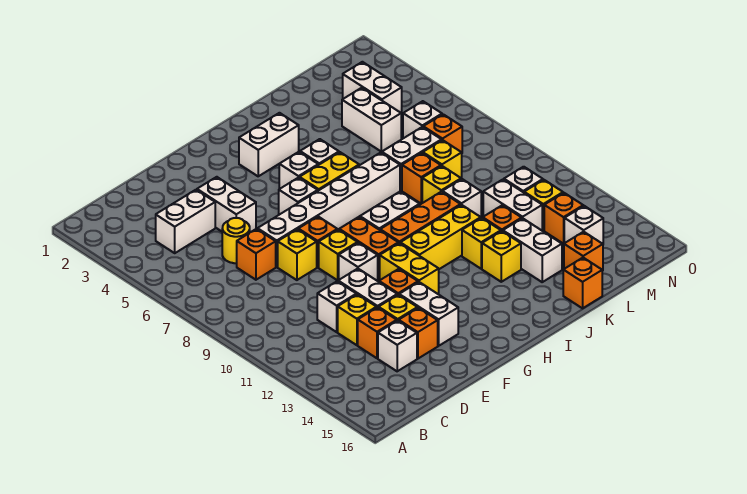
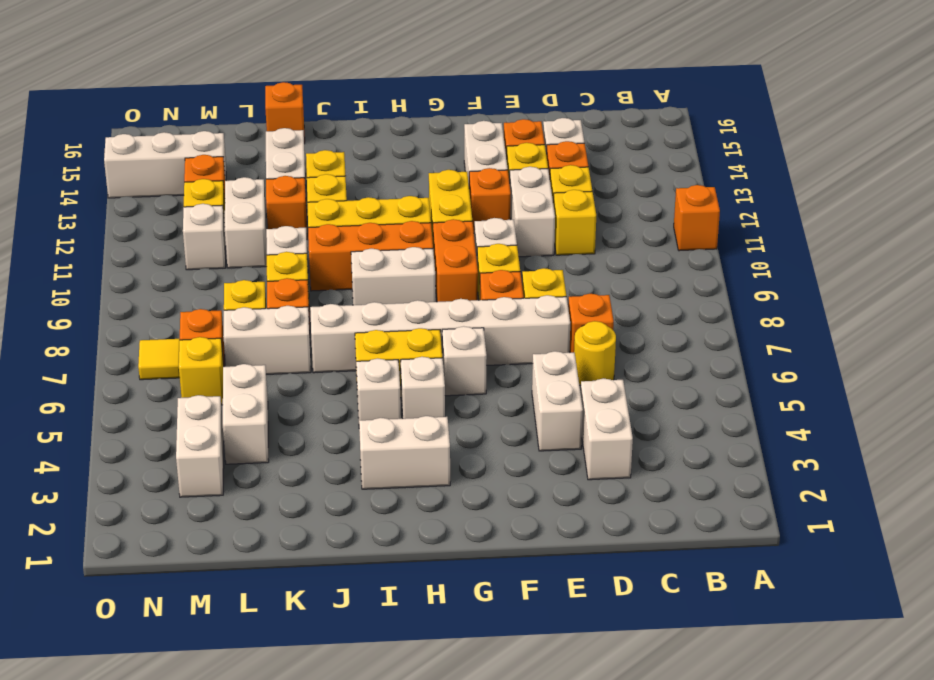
white brick C4:D4 level 1 -> white brick D3:D4 level 1
white brick D11 level 1 -> yellow brick D11 level 1
orange brick L15 level 1 -> orange brick A11 level 1
white brick M6 level 1 -> yellow brick M6 level 1
white brick M14 level 1 -> white brick M14:O14 level 1
none -> yellow tile N7 level 1

